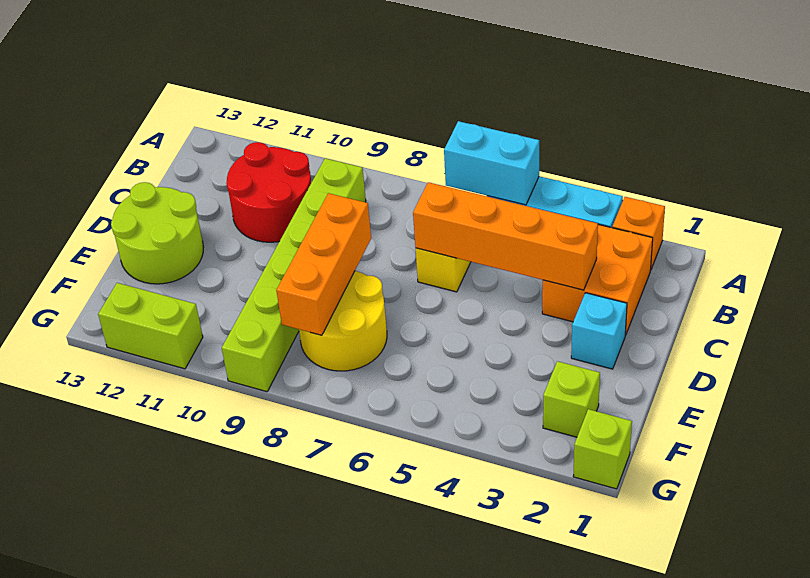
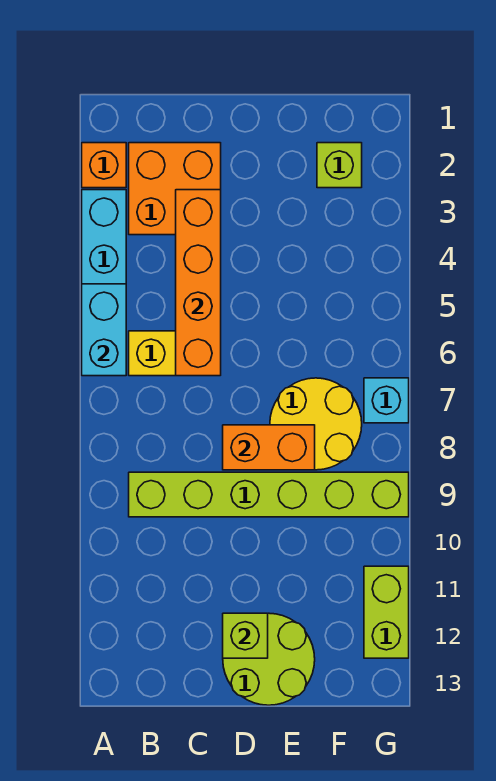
red round brick B10:C11 level 1 -> none
cyan brick D2 level 1 -> cyan brick G7 level 1
orange brick D8:F8 level 2 -> orange brick D8:E8 level 2
lime brick G1 level 1 -> lime brick D12 level 2

